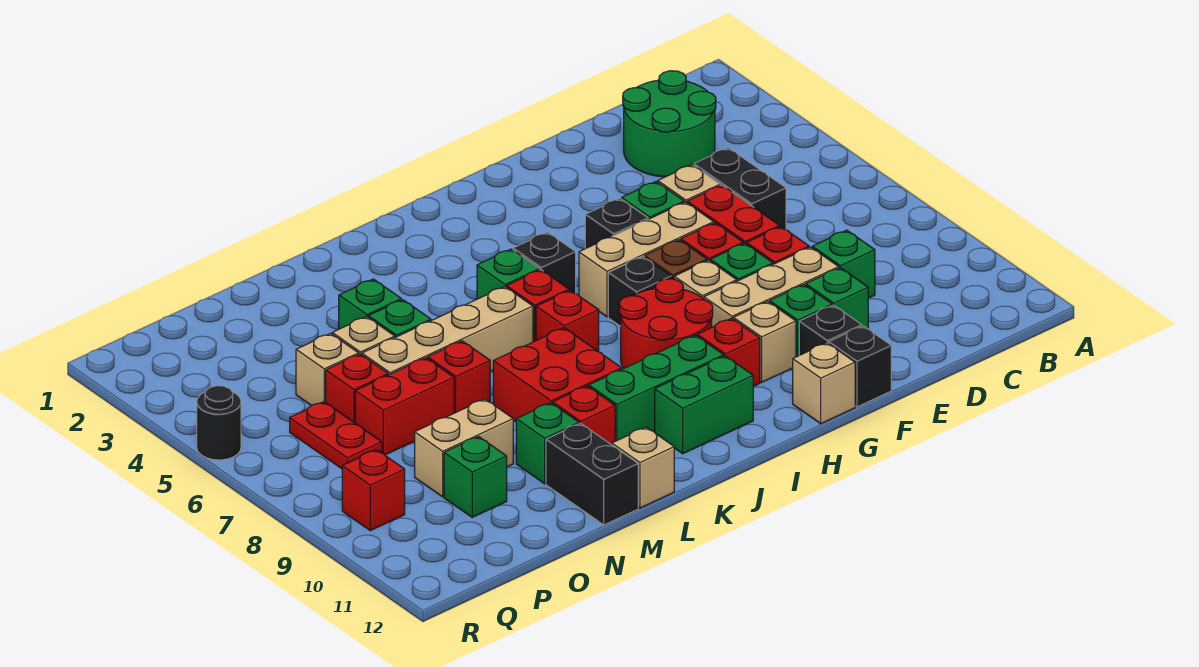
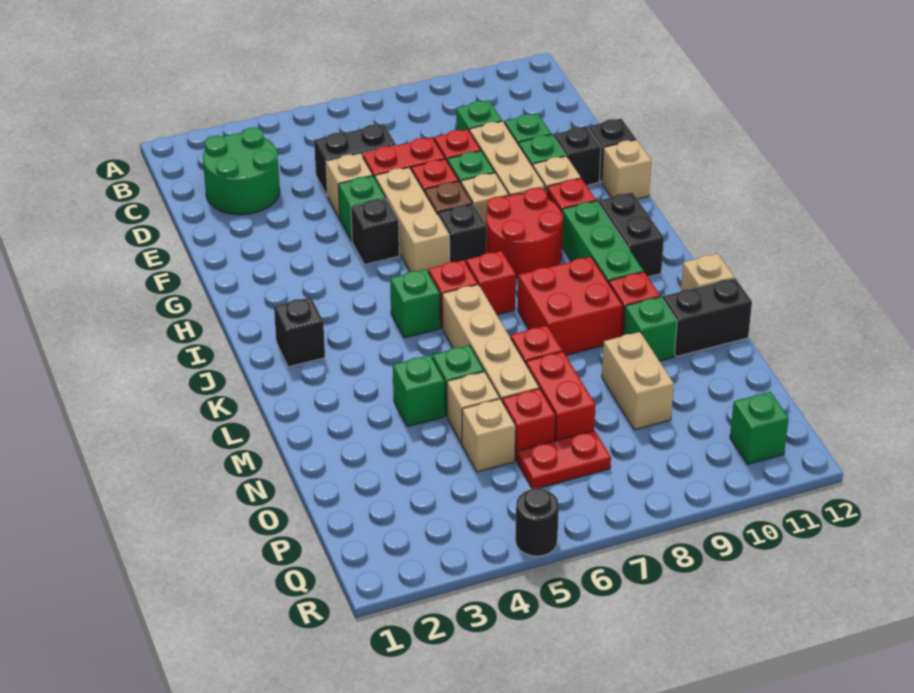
black brick I5 level 1 -> black brick J2 level 1
green brick I11:J11 level 1 -> black brick I11:J11 level 1
green brick O10 level 1 -> green brick Q11 level 1
red brick Q9 level 1 -> none

